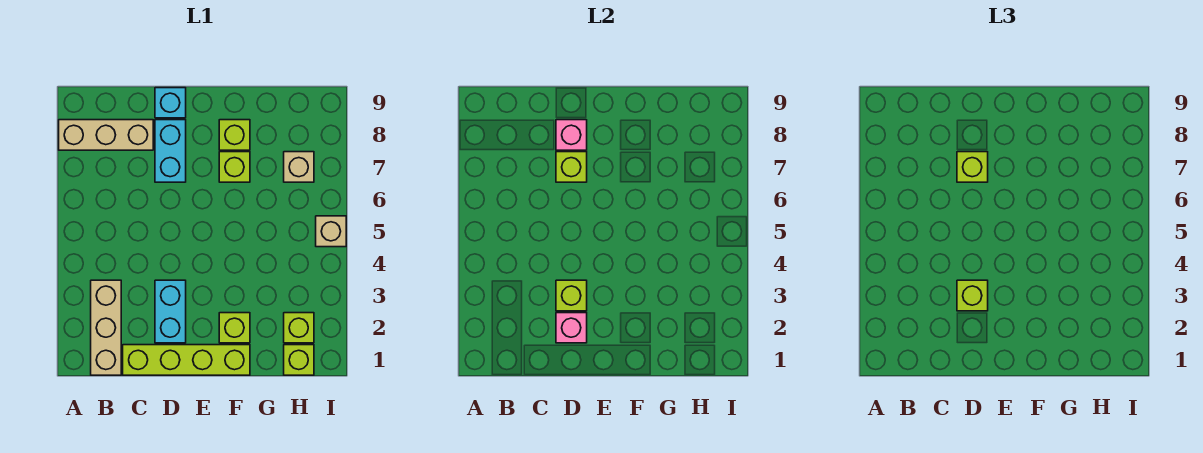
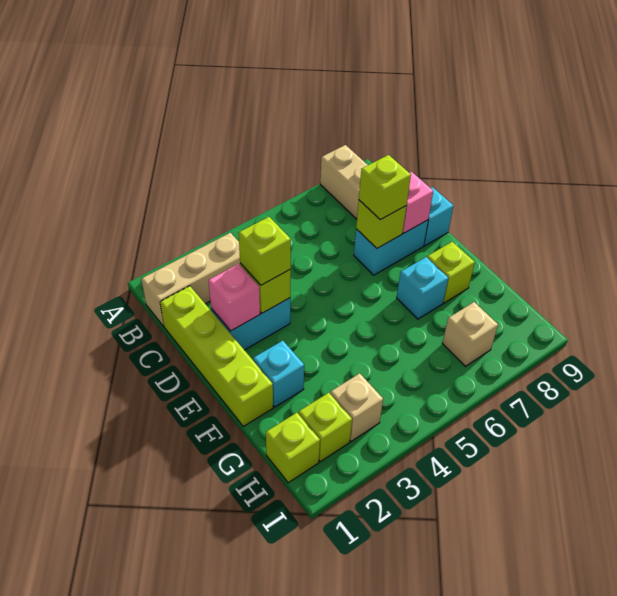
lime brick F2 level 1 -> cyan brick F2 level 1
lime brick F7 level 1 -> cyan brick F7 level 1
tan brick I5 level 1 -> tan brick H3 level 1

